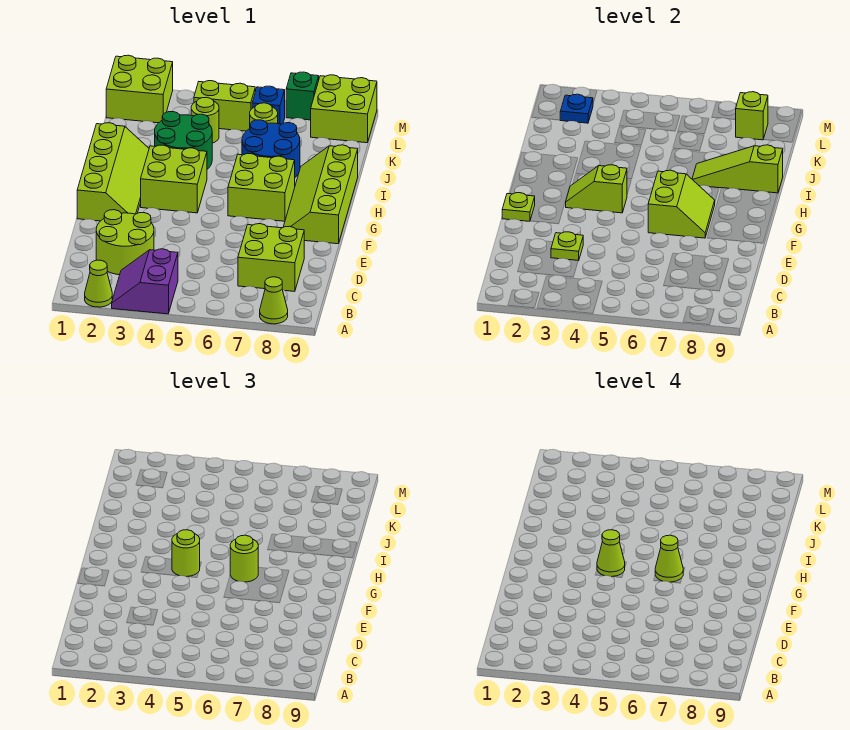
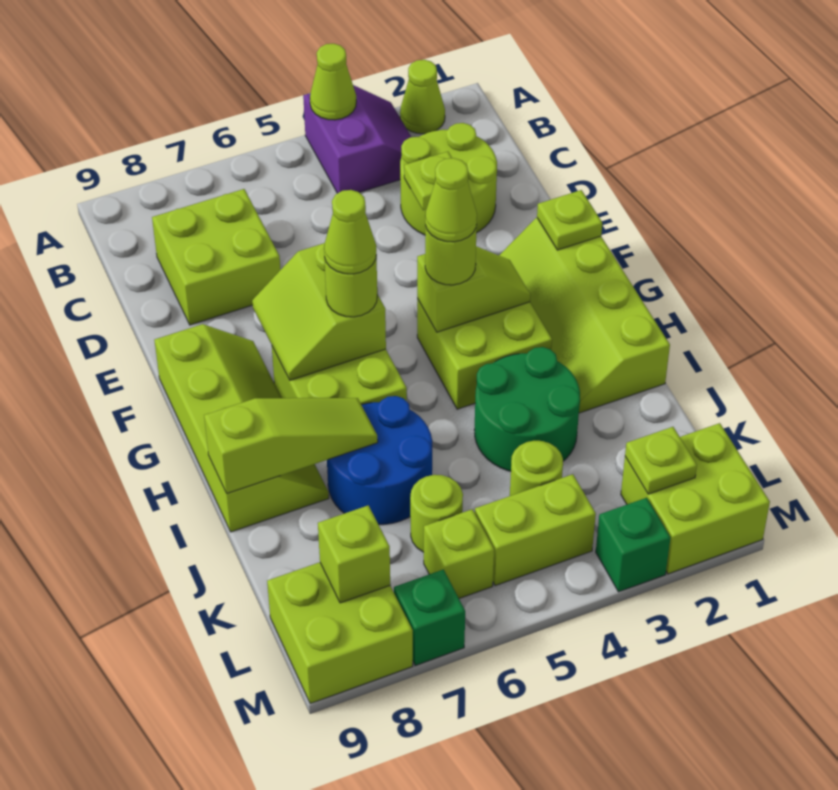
lime cone A8 level 1 -> lime cone A4 level 2
blue plate L2 level 2 -> lime plate L2 level 2
blue brick L6 level 1 -> lime brick L6 level 1
none -> green brick M3 level 1

